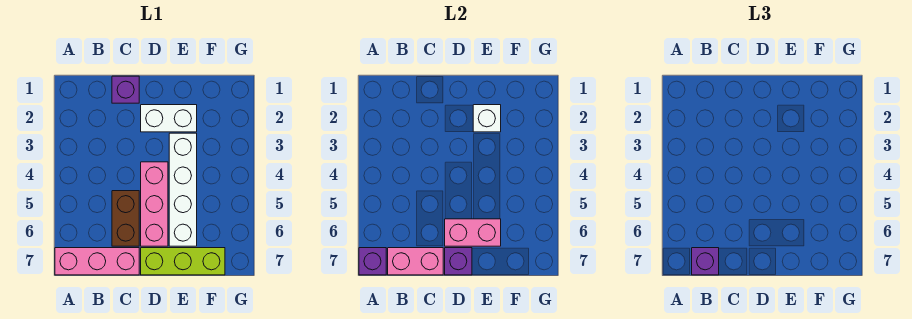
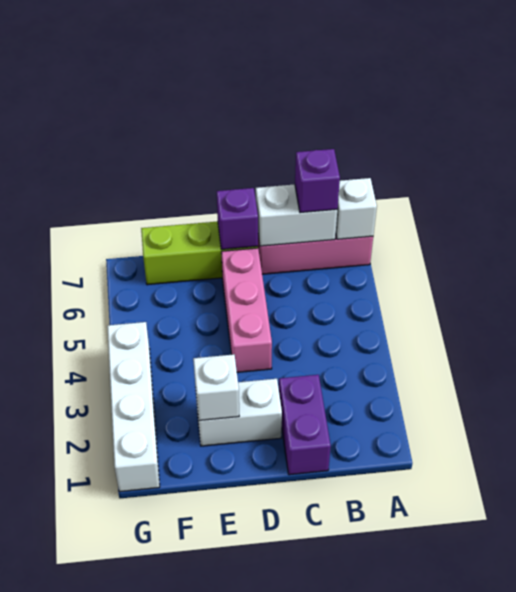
purple brick A7 level 2 -> white brick A7 level 2
pink brick B7:C7 level 2 -> white brick B7:C7 level 2
purple brick C1 level 1 -> purple brick C1:C2 level 1
brown brick C5:C6 level 1 -> none
pink brick D6:E6 level 2 -> none
white brick E3:E6 level 1 -> white brick G1:G4 level 1

